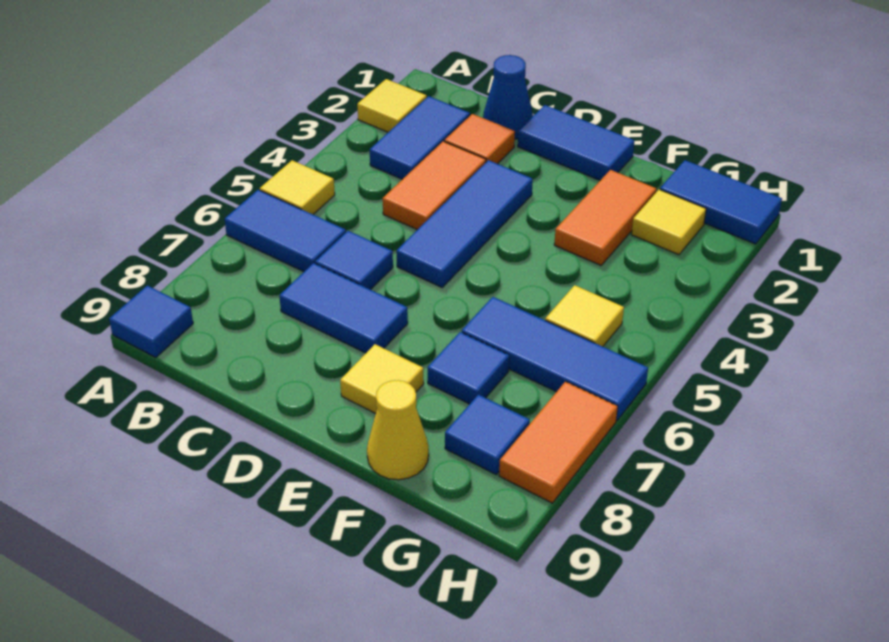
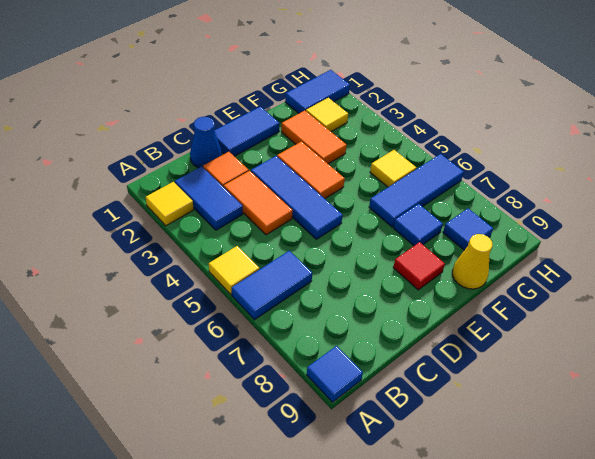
blue tile C6 level 1 -> none
blue tile C7:D7 level 1 -> none
yellow tile E8 level 1 -> red tile E8 level 1
orange tile H7:H8 level 1 -> orange tile E3:E4 level 1

